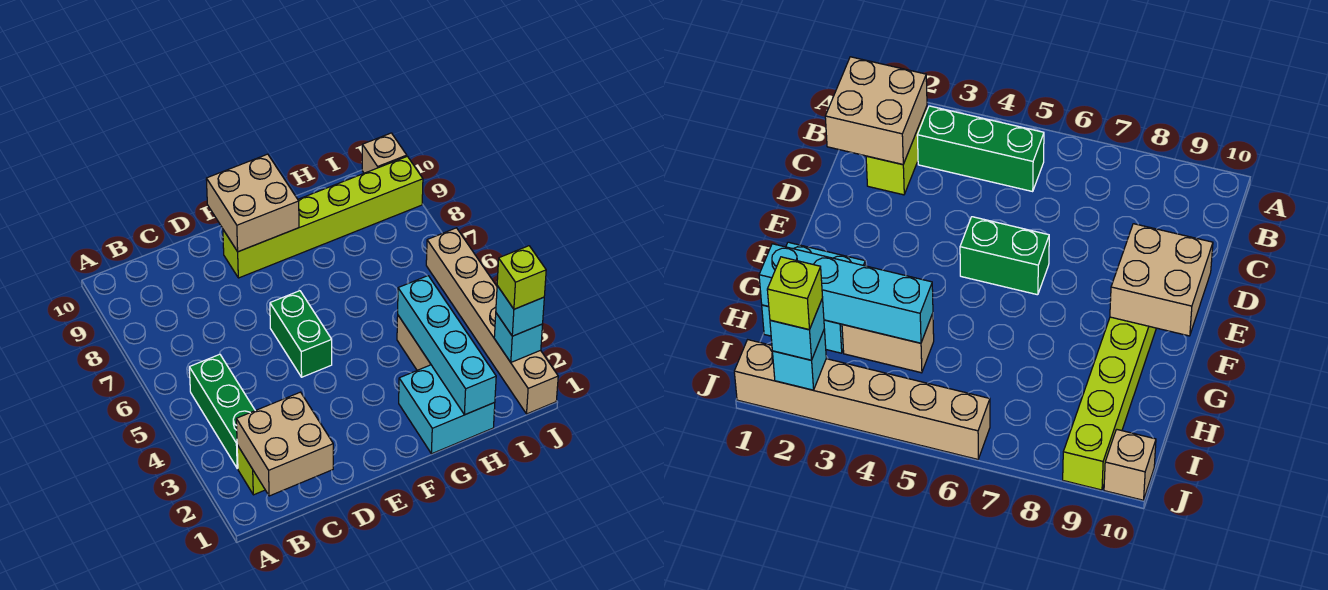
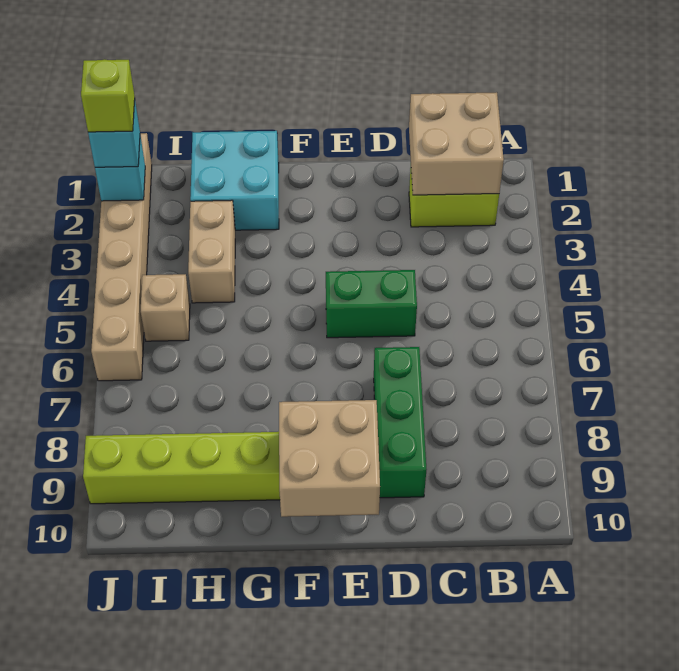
green brick B3:B5 level 1 -> green brick D7:D9 level 1
green brick E5:E6 level 1 -> green brick D5:E5 level 1
cyan brick H1:H4 level 2 -> none
tan brick J10 level 1 -> tan brick I5 level 1

